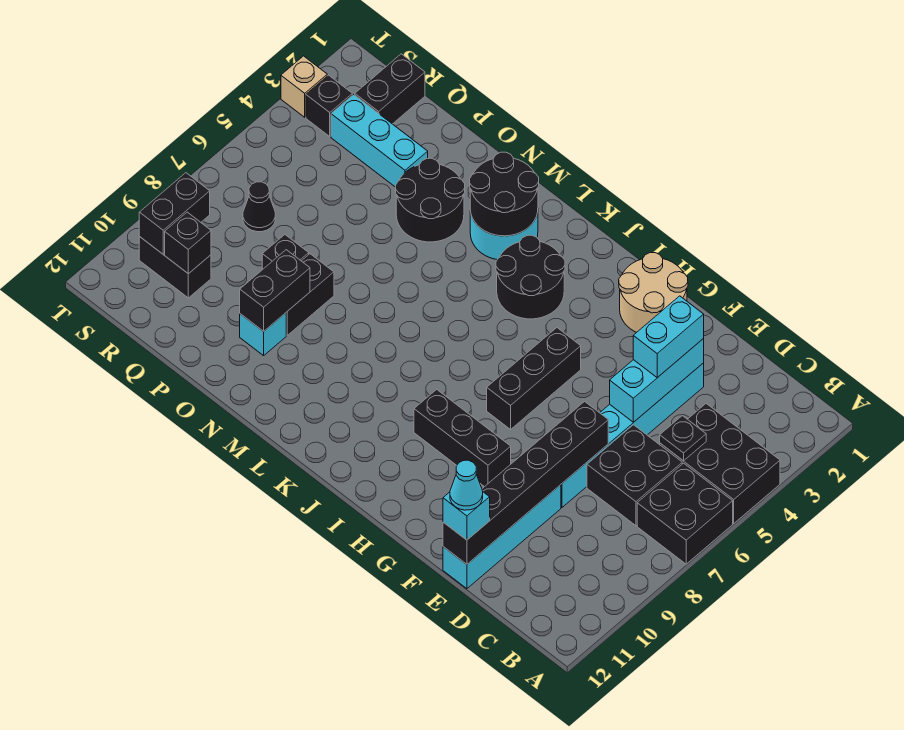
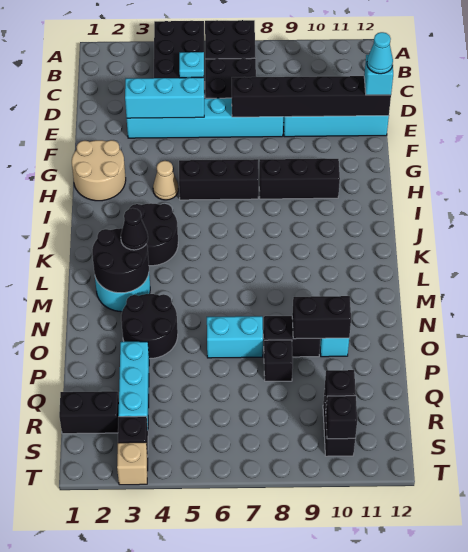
black plate C5 level 2 -> cyan plate C5 level 2
cyan brick E3:E4 level 3 -> cyan brick O6:O7 level 1
black brick G9:I9 level 1 -> black brick H8:H10 level 1
none -> tan cone H4 level 1
black cone R7 level 1 -> black cone L3 level 3
black brick S9:S10 level 2 -> black brick S10 level 2

